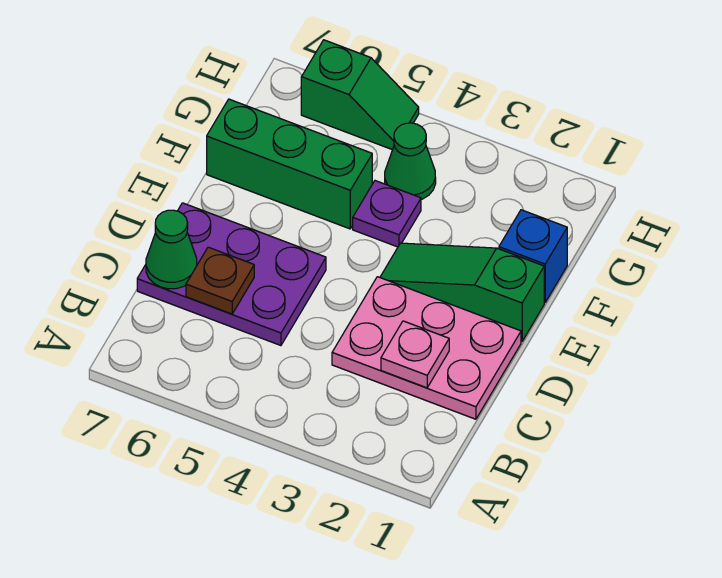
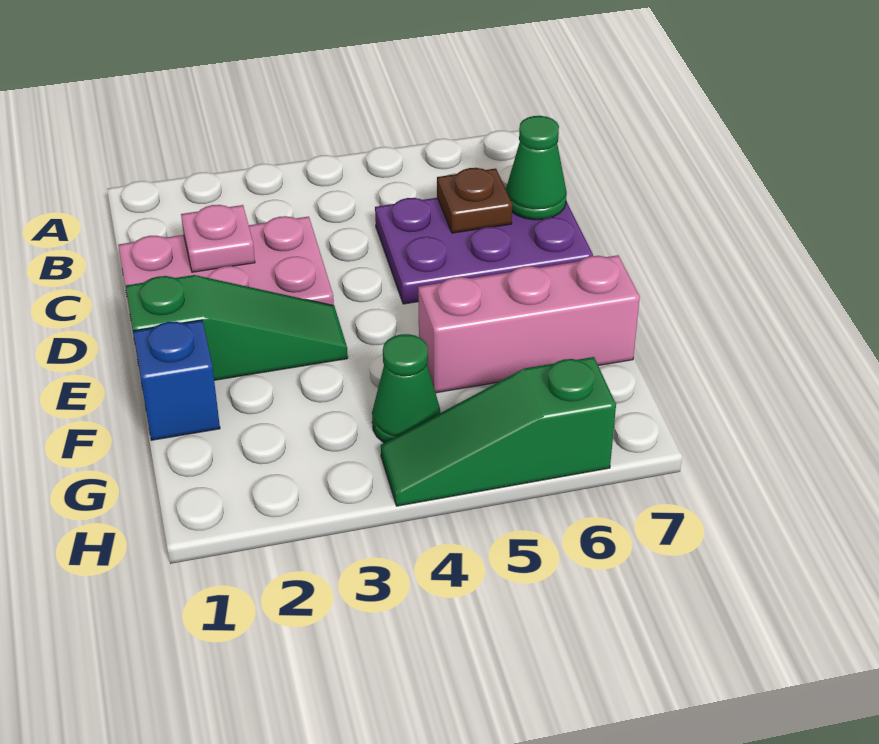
purple plate F4 level 1 -> none
green brick F5:F7 level 1 -> pink brick F5:F7 level 1
green slope H5:H6 level 1 top 6 -> green slope H4:H6 level 1 top 6

